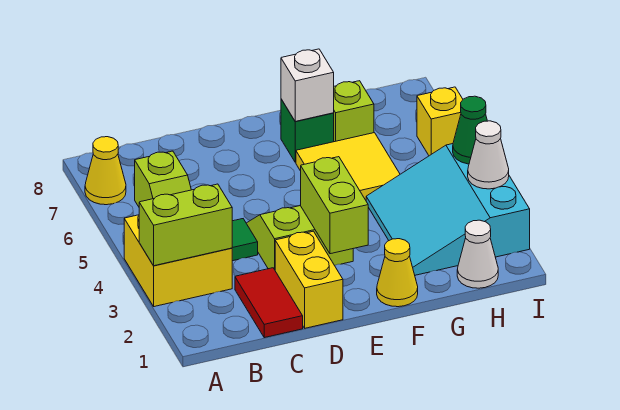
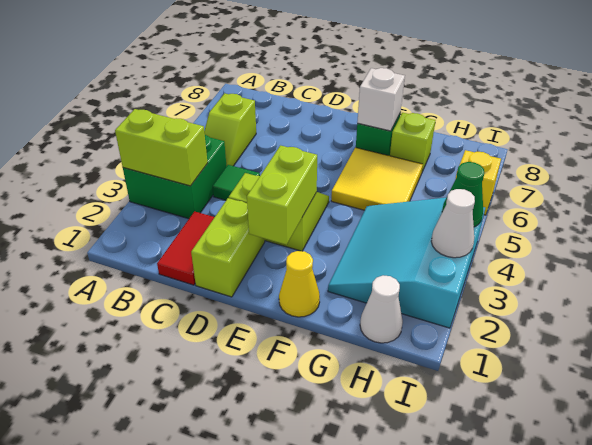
yellow brick A3:B4 level 1 -> green brick A3:B4 level 1
yellow cone A7 level 1 -> none
yellow brick D1:D2 level 1 -> lime brick D1:D2 level 1

